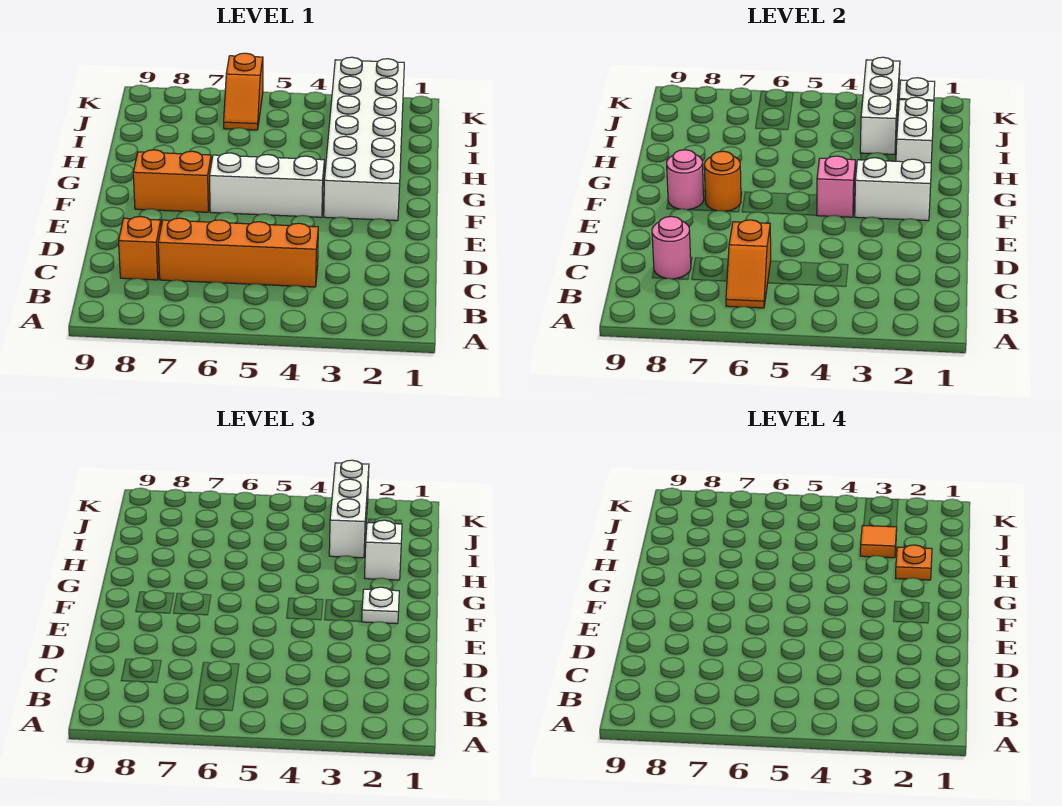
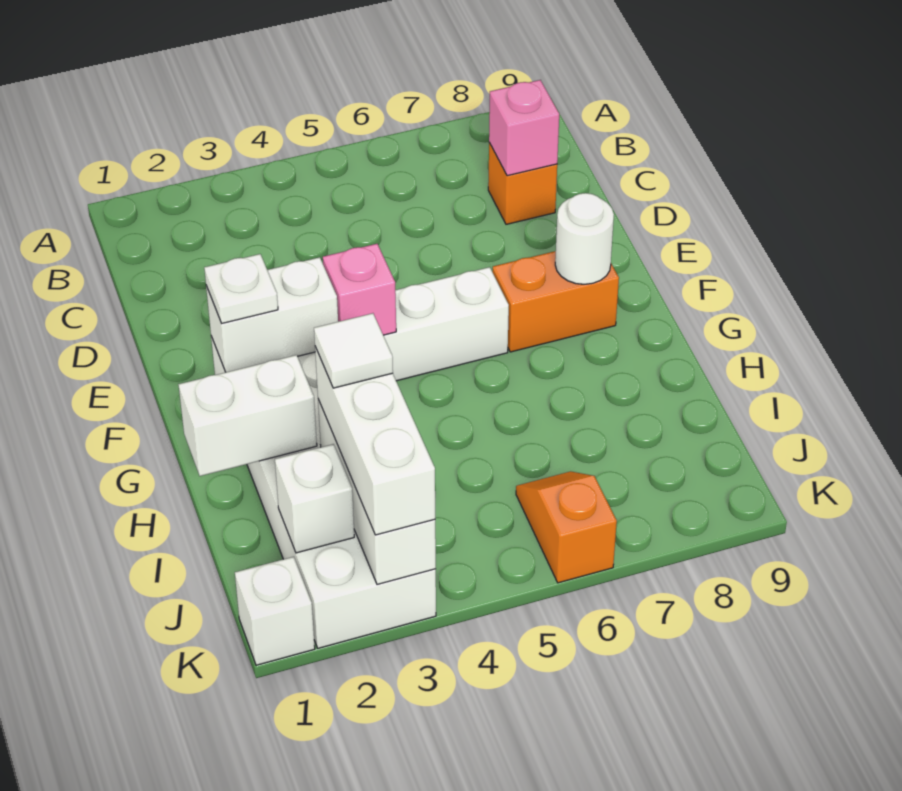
orange slope B6:C6 level 2 top C -> none
orange brick C4:C7 level 1 -> none
pink round brick C8 level 2 -> pink brick C8 level 2
orange round brick F7 level 2 -> none
pink round brick F8 level 2 -> white round brick F8 level 2
white brick H2:I2 level 2 -> white brick H1:H2 level 2
white brick H2 level 3 -> white brick K1 level 1
orange plate H2 level 4 -> none
orange tile I3 level 4 -> white tile I3 level 4

